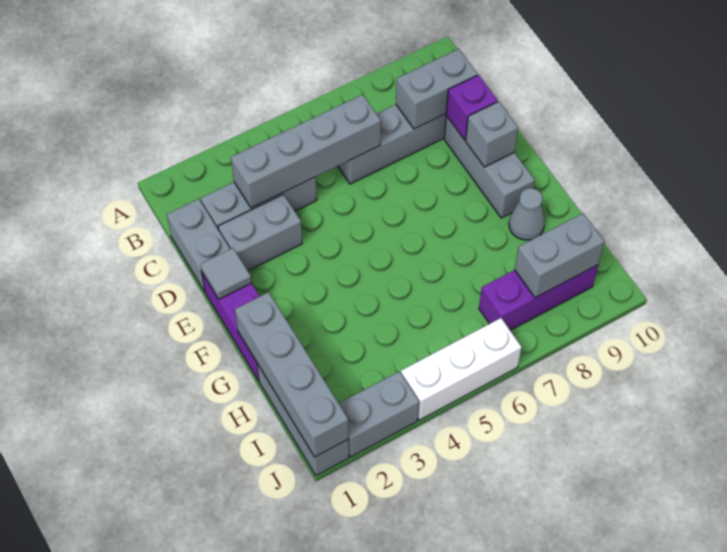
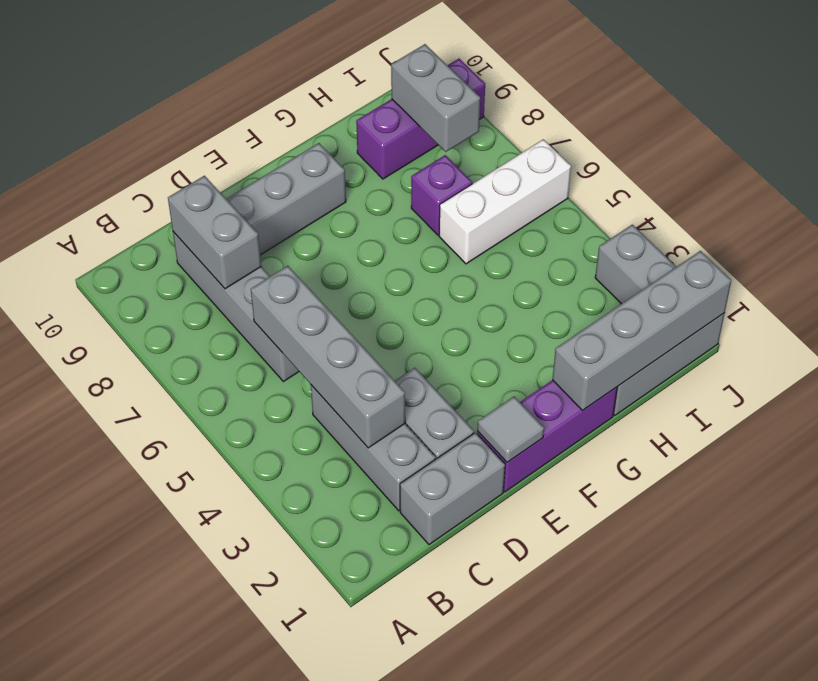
purple brick D9 level 2 -> purple brick H7 level 1
grey brick E9 level 2 -> none
grey cone G9 level 1 -> none
purple brick I7:I9 level 1 -> purple brick H9:J9 level 1
white brick J4:J6 level 1 -> white brick H6:J6 level 1

